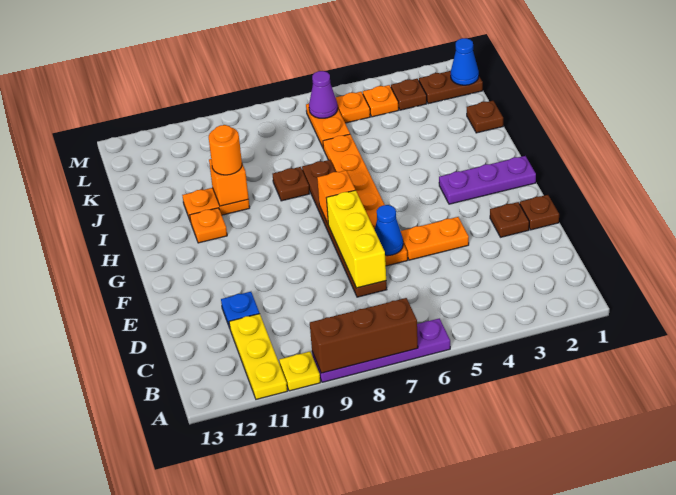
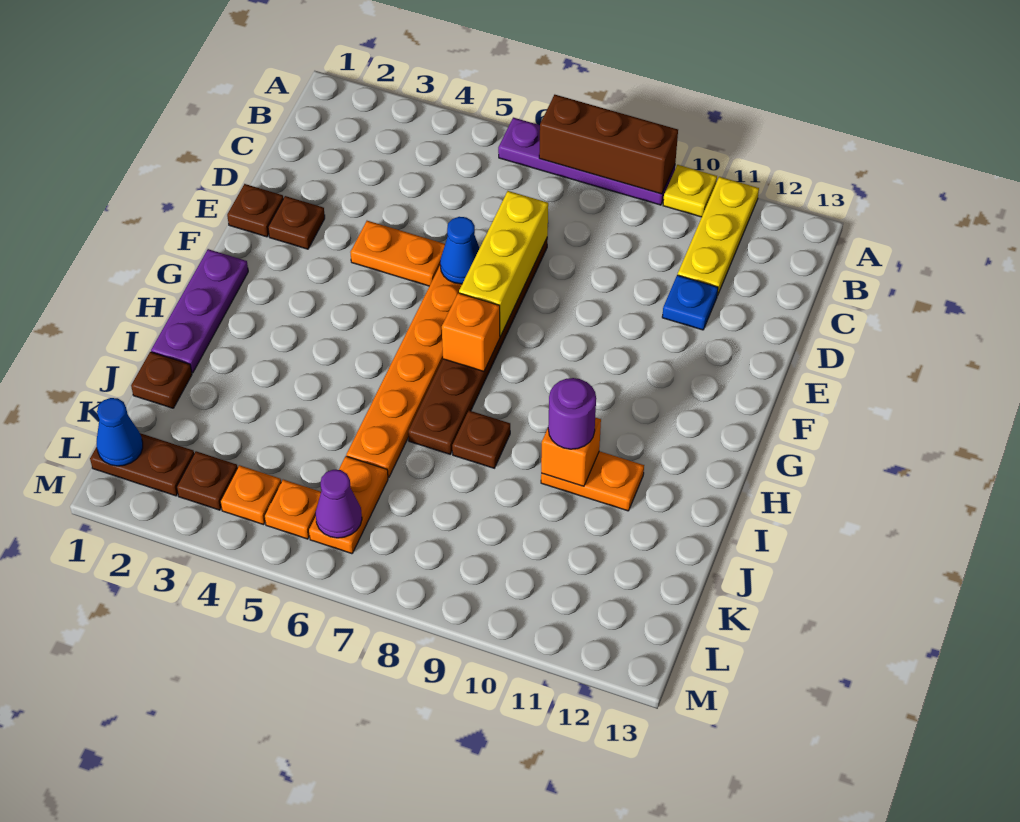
purple plate G1:G3 level 1 -> purple plate G1:I1 level 1
orange plate H11 level 1 -> none
orange round brick I10 level 3 -> purple round brick I10 level 3

